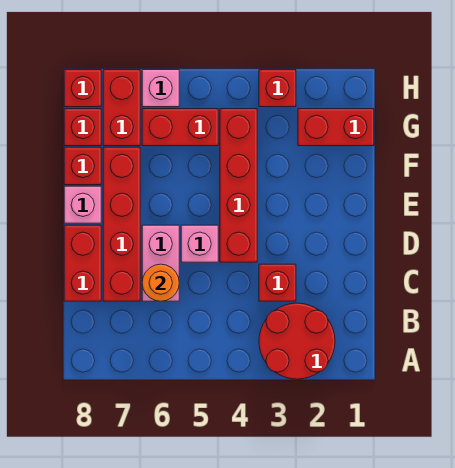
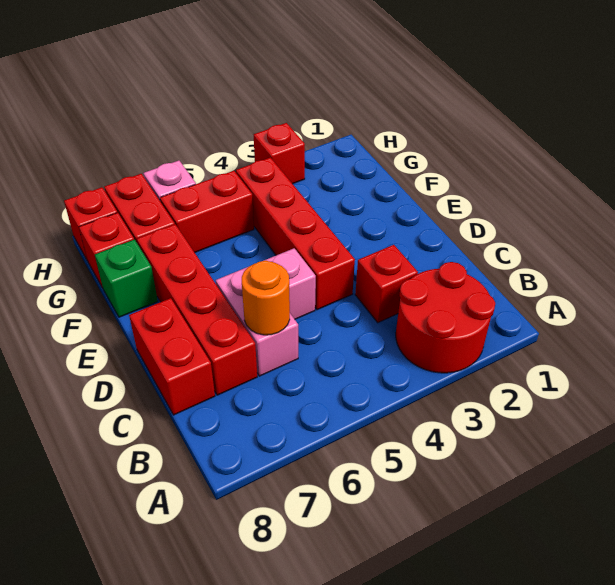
pink brick E8 level 1 -> none
red brick F8 level 1 -> green brick F8 level 1
red brick G1:G2 level 1 -> none

